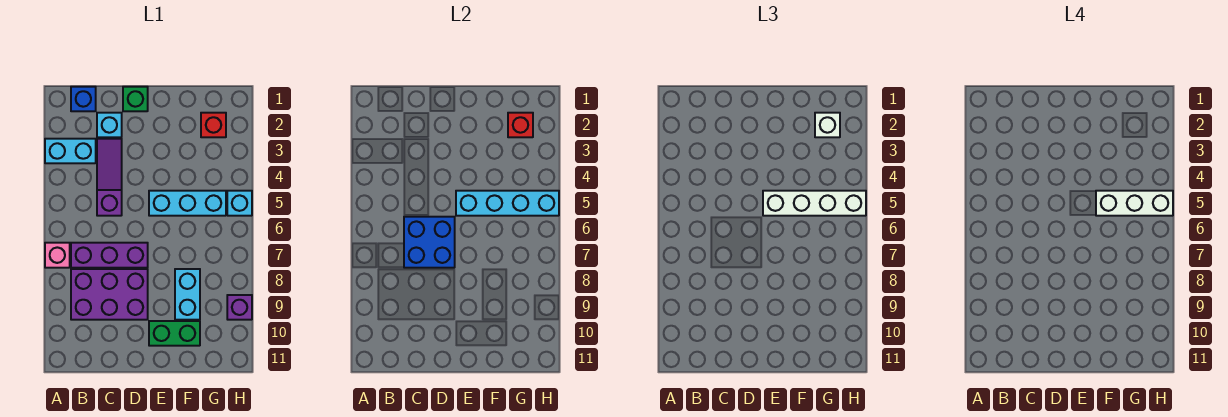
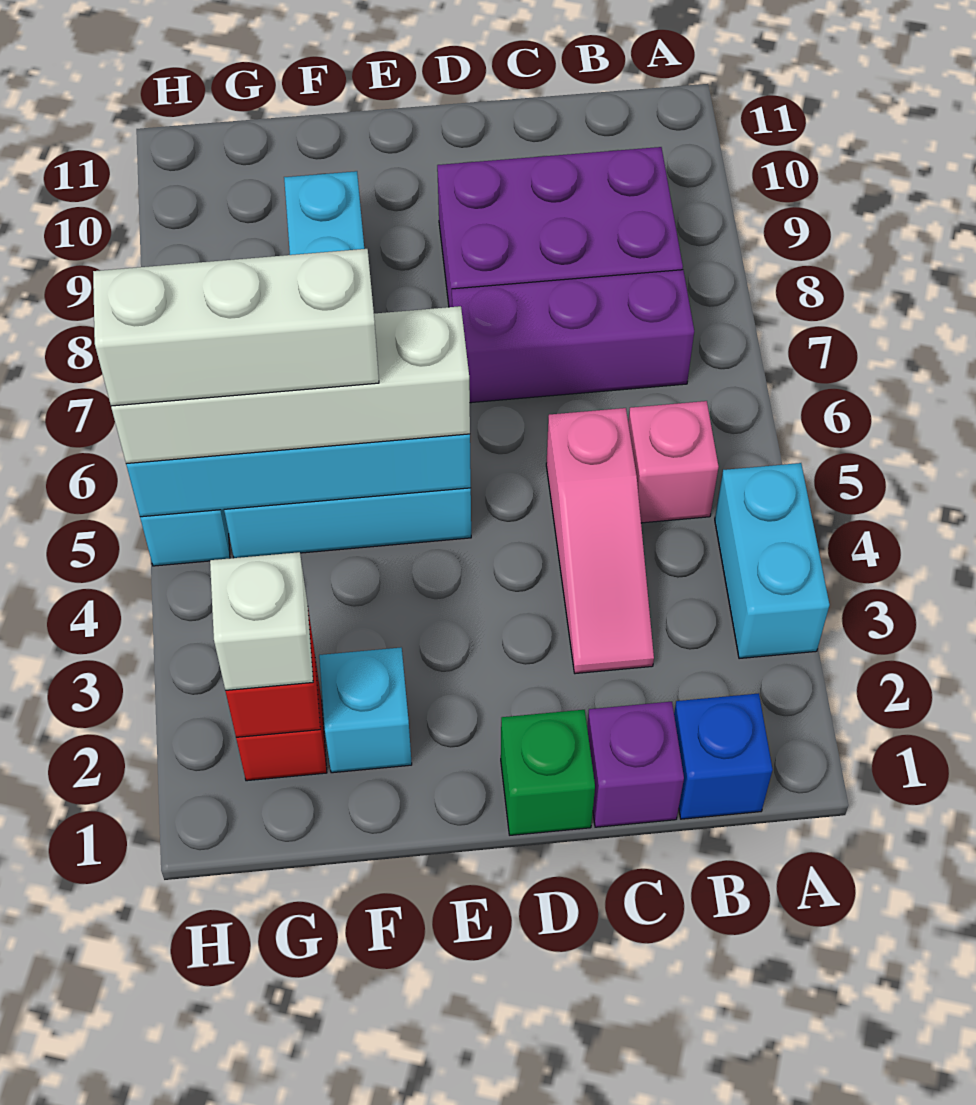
cyan brick A3:B3 level 1 -> cyan brick A3:A4 level 1
pink brick A7 level 1 -> pink brick B5 level 1
cyan brick C2 level 1 -> cyan brick F2 level 1
purple slope C3:C5 level 1 top 5 -> pink slope C3:C5 level 1 top 5
blue brick C6:D7 level 2 -> none
green brick E10:F10 level 1 -> none
purple brick H9 level 1 -> purple brick C1 level 1

